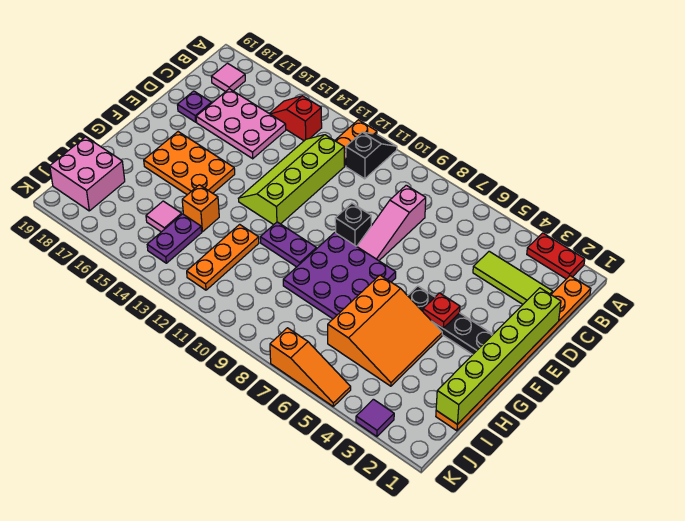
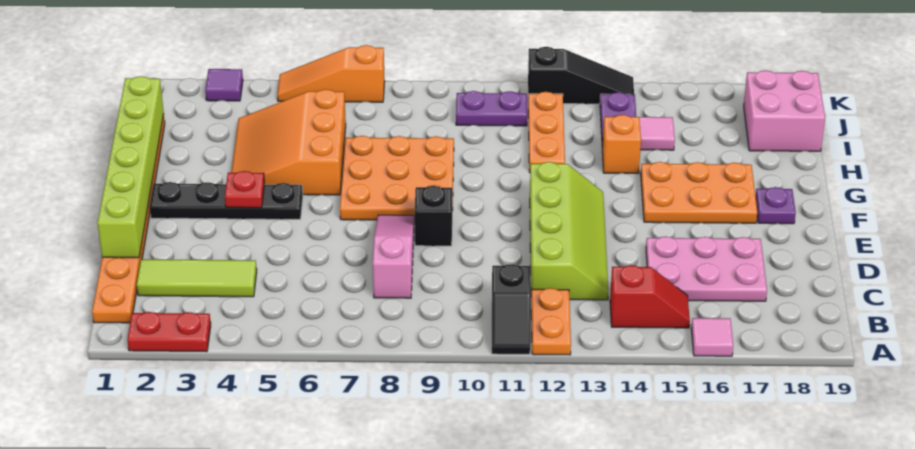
pink tile B18 level 1 -> pink tile A16 level 1
purple plate D18 level 1 -> purple plate F18 level 1
purple plate F7:H9 level 1 -> orange plate F7:H9 level 1
purple plate G10:G11 level 1 -> purple plate J10:J11 level 1
none -> black slope K12:K14 level 1 top 12

